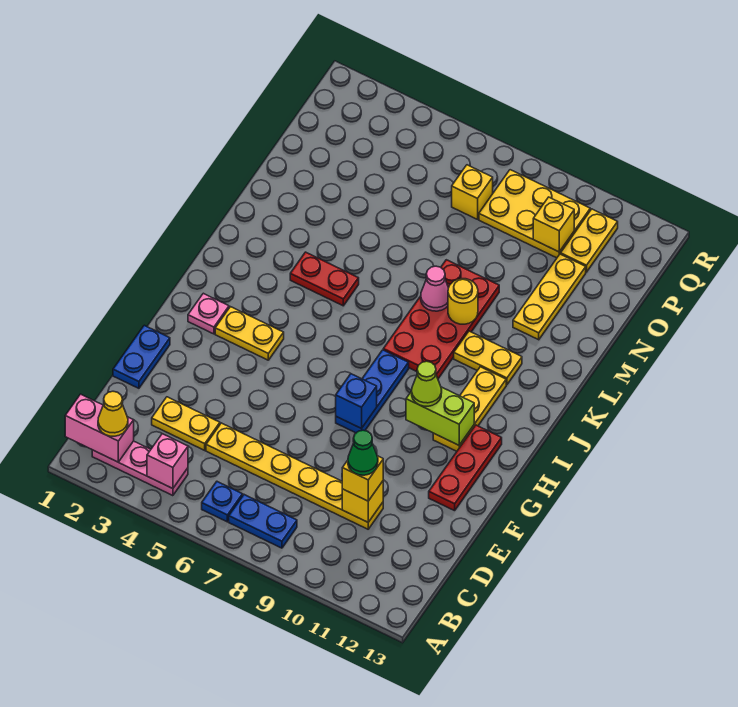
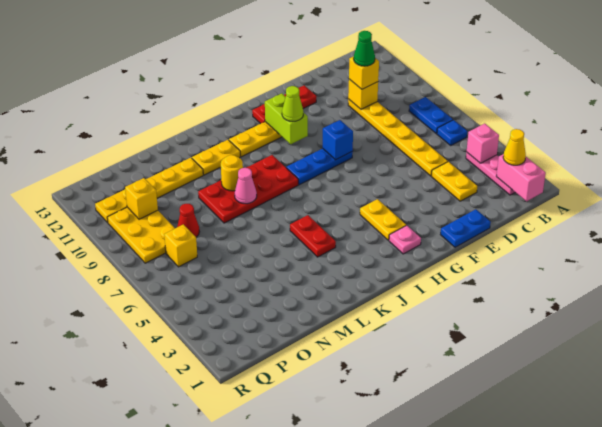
yellow plate K10:K11 level 1 -> yellow plate K11:L11 level 1
none -> red cone O8 level 1

